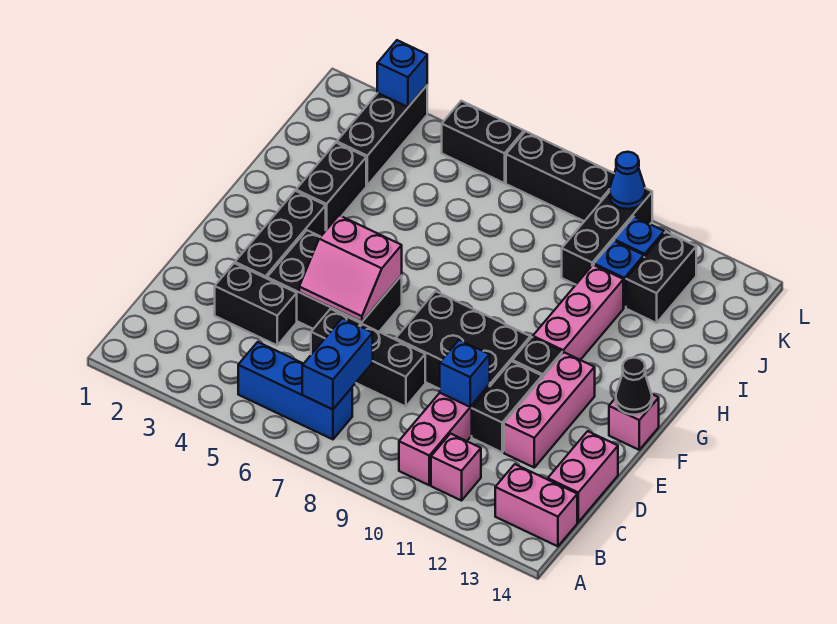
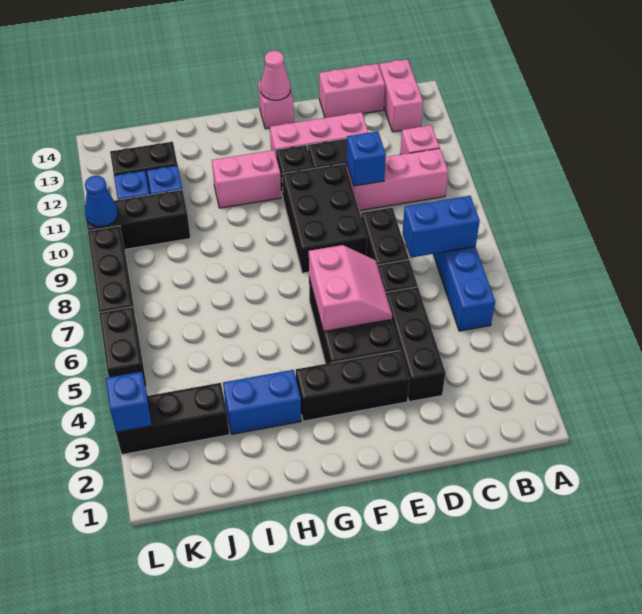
black brick D3:D4 level 1 -> black brick D3:D5 level 1
black cone F14 level 2 -> pink cone F14 level 2
pink brick G11:I11 level 1 -> pink brick G11:H11 level 1
black brick H3:I3 level 1 -> blue brick H3:I3 level 1

